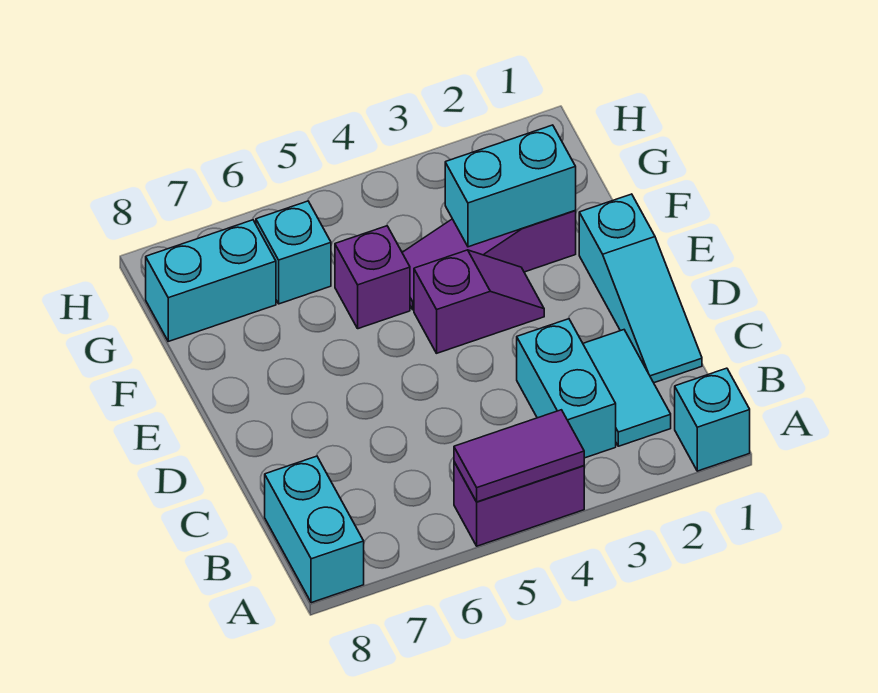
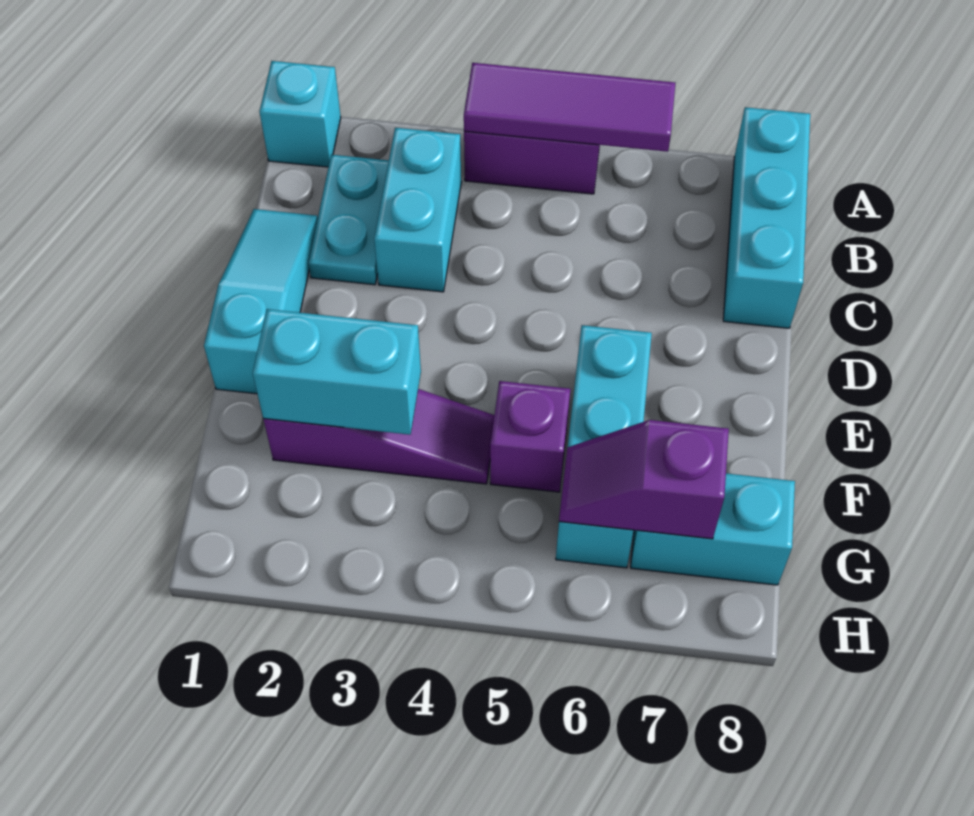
purple tile A4:A5 level 2 -> purple tile A4:A6 level 2
cyan brick A8:B8 level 1 -> cyan brick A8:C8 level 1
cyan tile B2:C2 level 1 -> cyan plate B2:C2 level 1
purple slope E3:E4 level 1 top 4 -> purple slope G6:G7 level 2 top 7
cyan brick G6 level 1 -> cyan brick E6:G6 level 1

